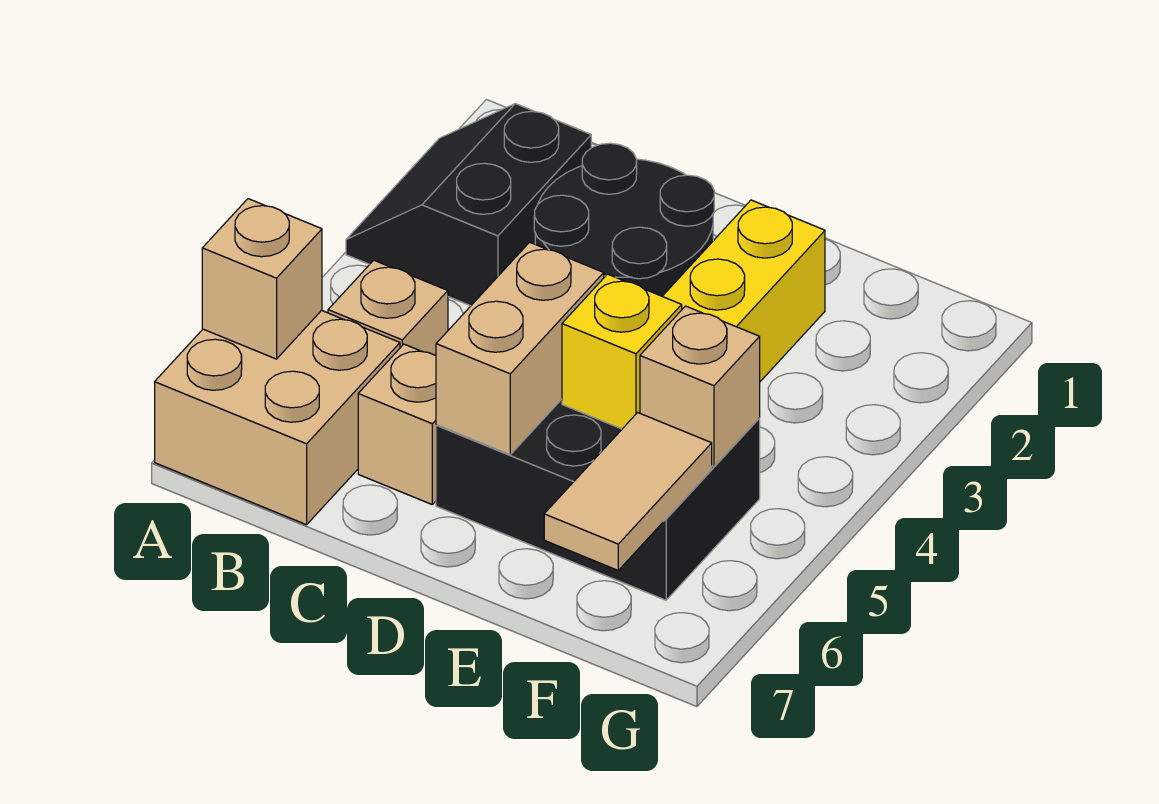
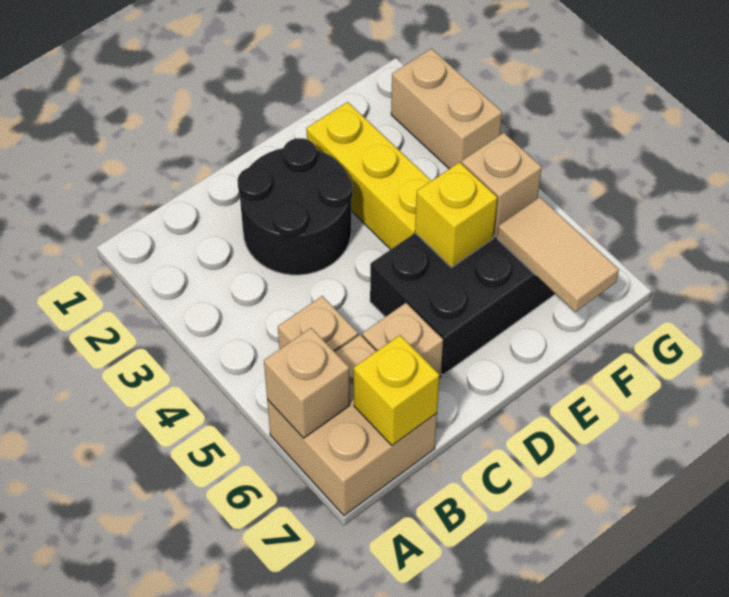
black slope A2:B3 level 1 top B -> none
none -> yellow brick B7 level 2
tan brick D5:D6 level 2 -> tan brick G2:G3 level 1

